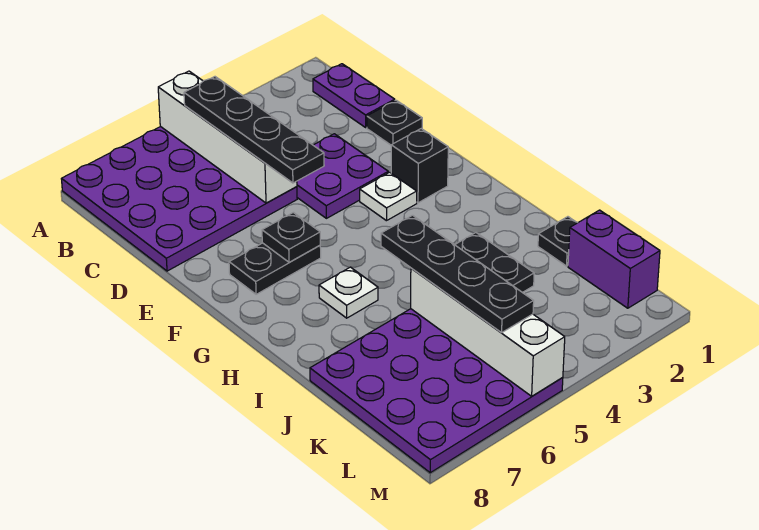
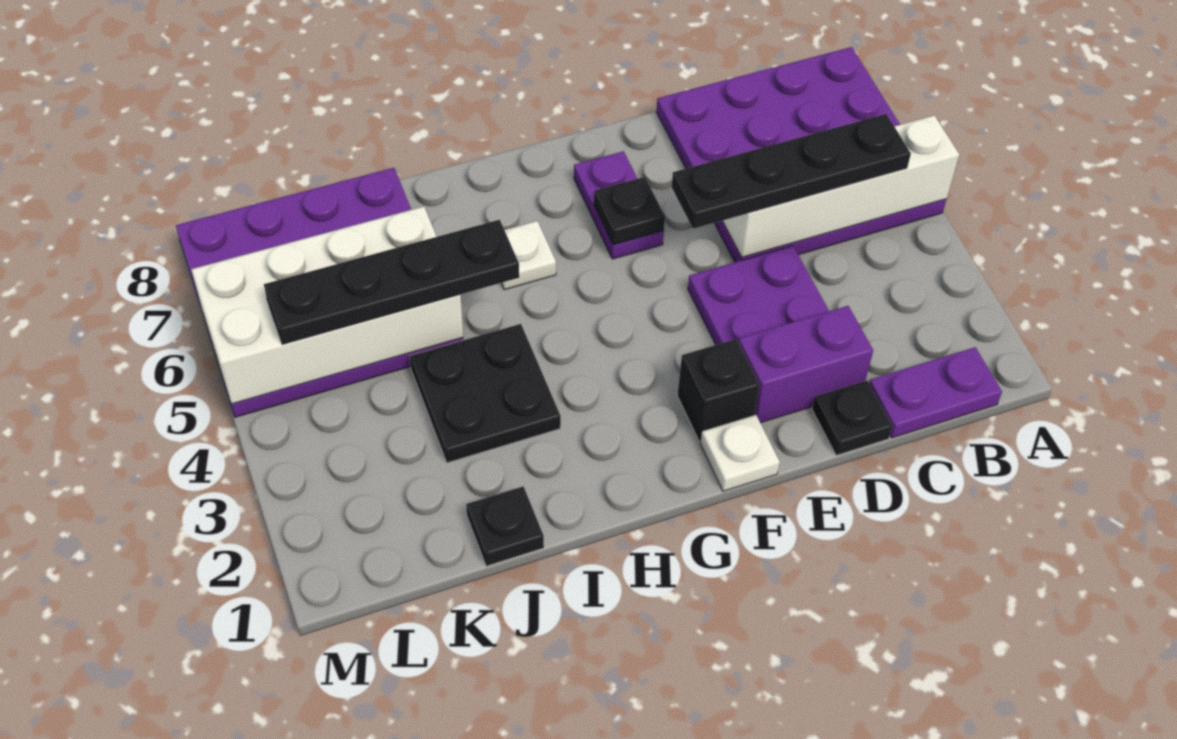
white plate F3 level 1 -> white plate F1 level 1
black plate F6:F7 level 1 -> purple plate F6:F7 level 1
white brick J5:M5 level 2 -> white brick J5:M6 level 2
purple brick K1:L1 level 1 -> purple brick D2:E2 level 1

